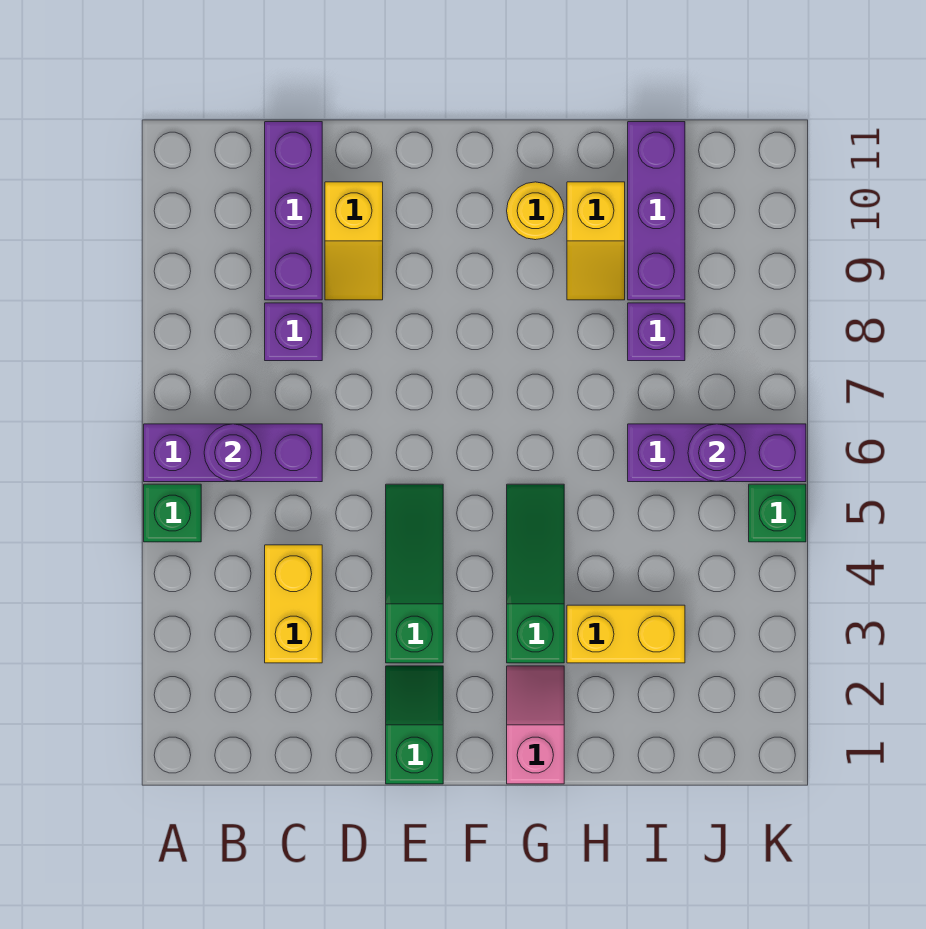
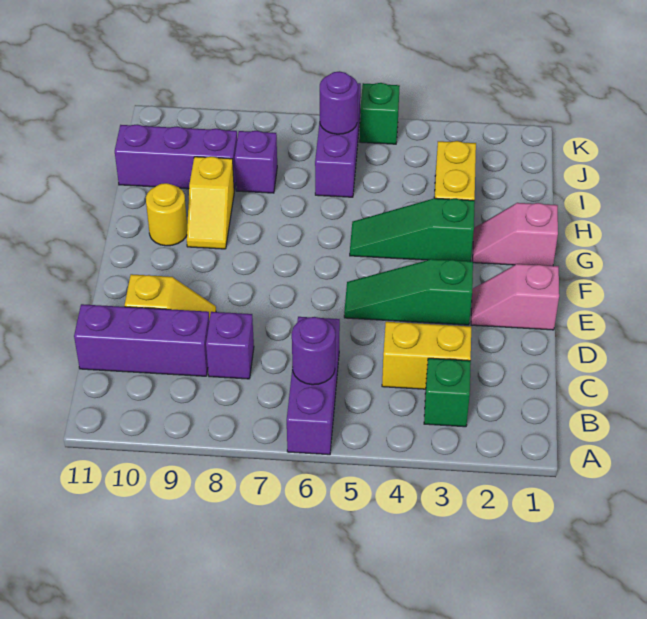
green brick A5 level 1 -> green brick B3 level 1
green slope E1:E2 level 1 top 1 -> pink slope E1:E2 level 1 top 1
yellow slope H9:H10 level 1 top 10 -> yellow slope G9:H9 level 1 top H

